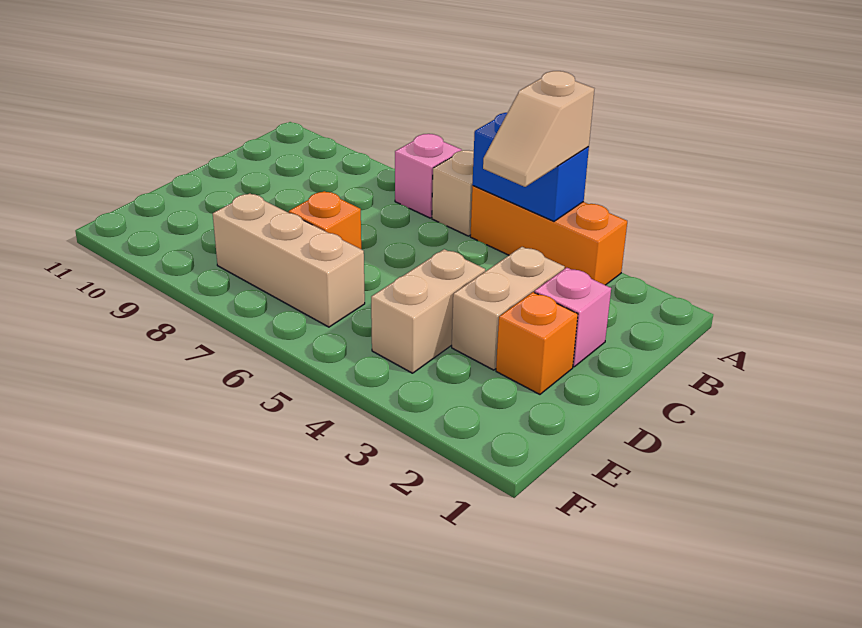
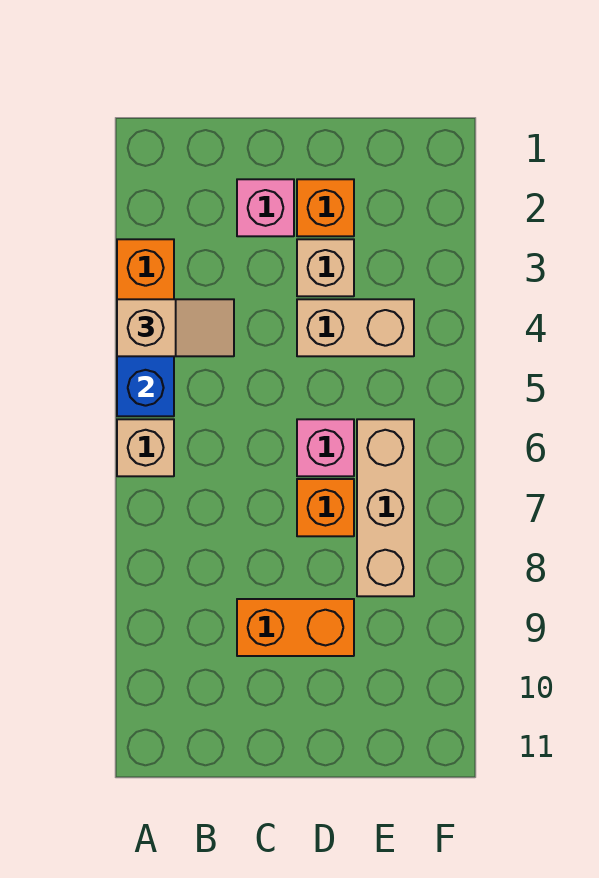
pink brick A7 level 1 -> pink brick D6 level 1
tan brick C3:D3 level 1 -> tan brick D3 level 1
none -> orange brick C9:D9 level 1

